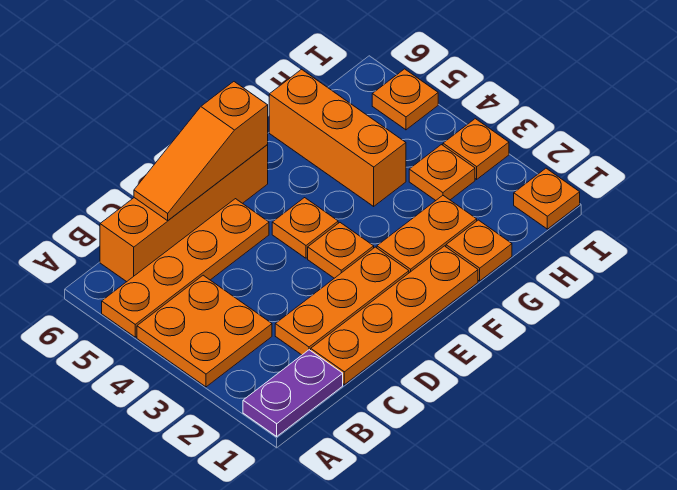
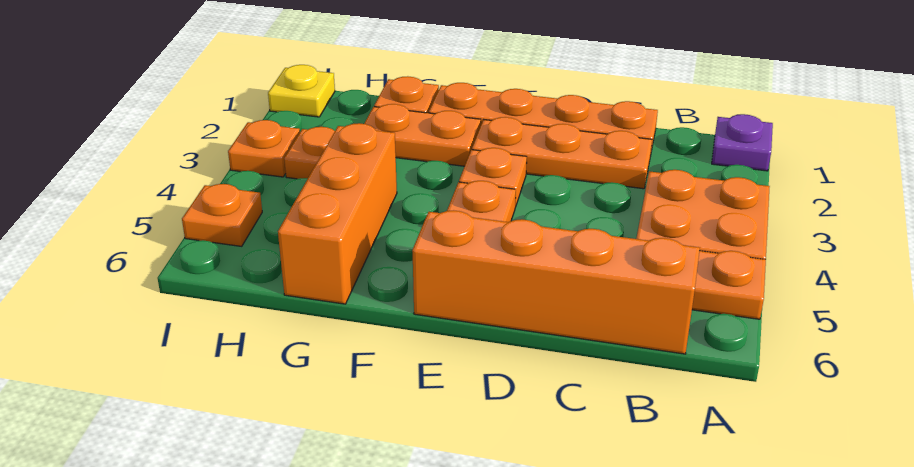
purple plate A1:B1 level 1 -> purple plate A1 level 1
orange slope C6:E6 level 2 top E -> none
orange plate I1 level 1 -> yellow plate I1 level 1

